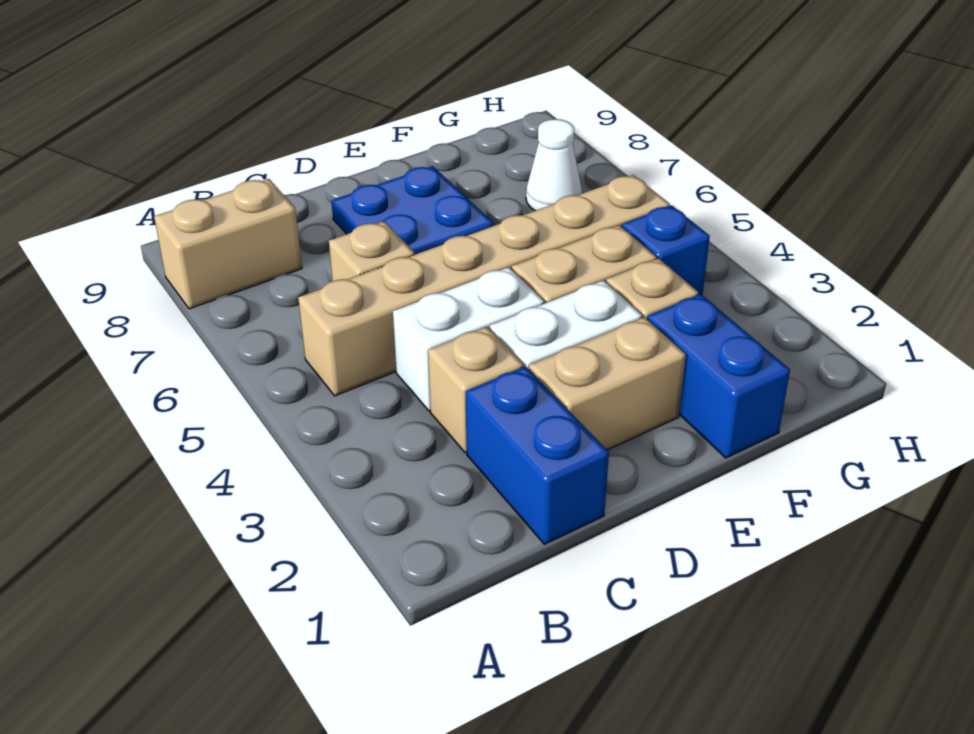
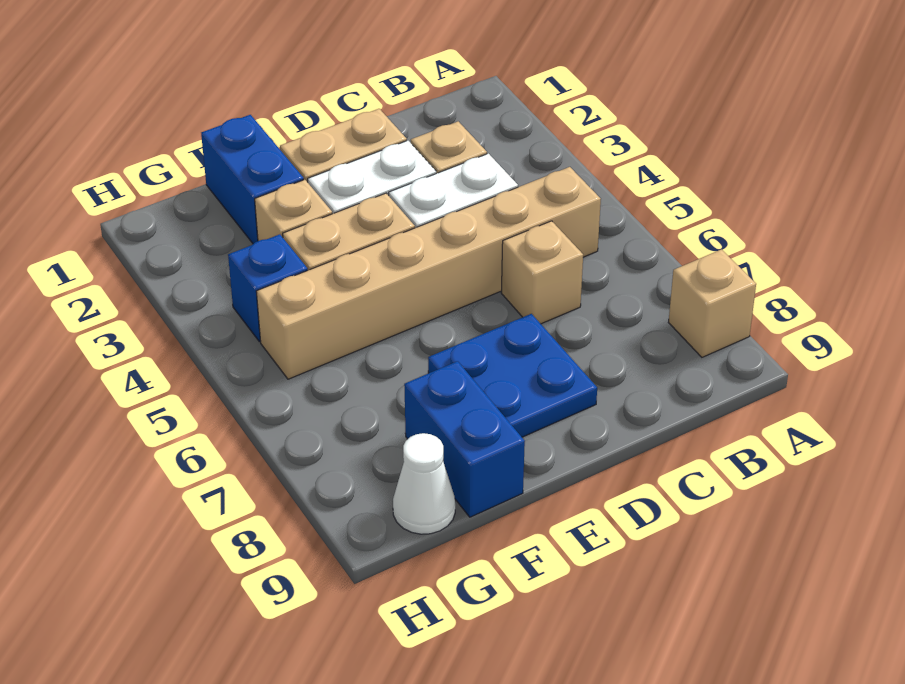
tan brick A8:B8 level 1 -> tan brick A8 level 1
blue brick C1:C2 level 1 -> blue brick F8:F9 level 1
white cone G7 level 1 -> white cone G9 level 1

